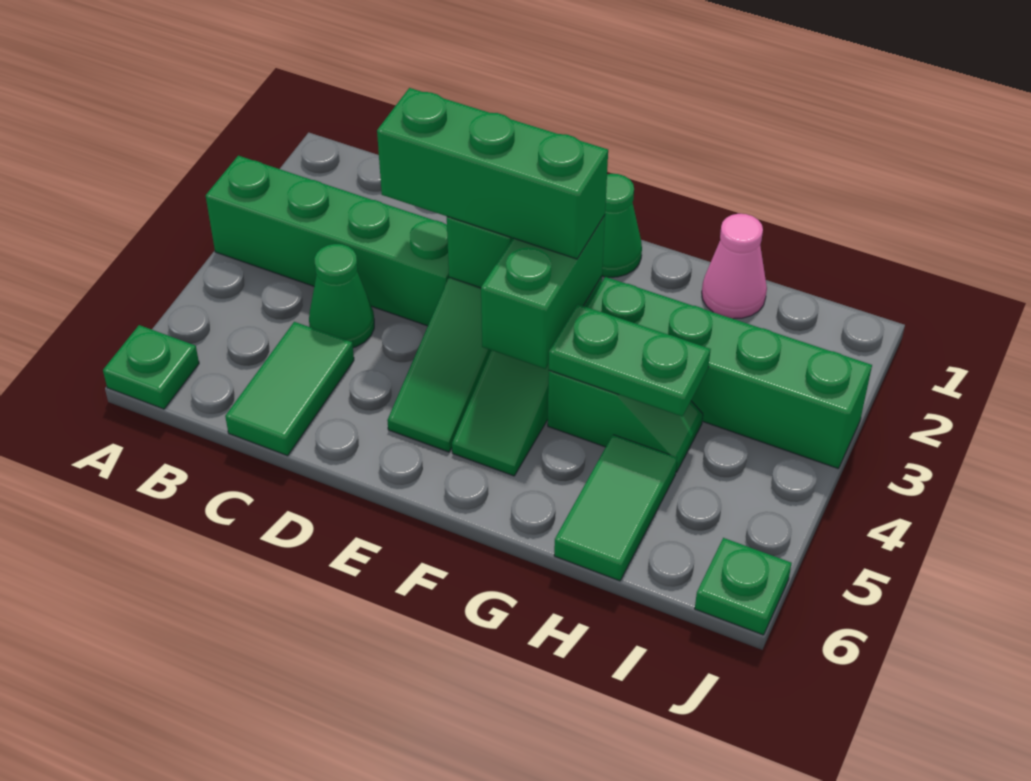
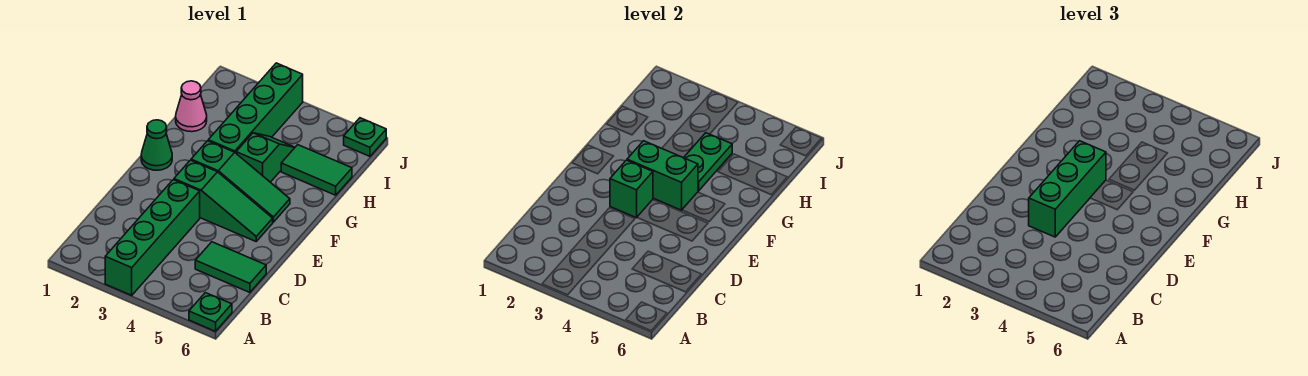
green cone C4 level 1 -> none

